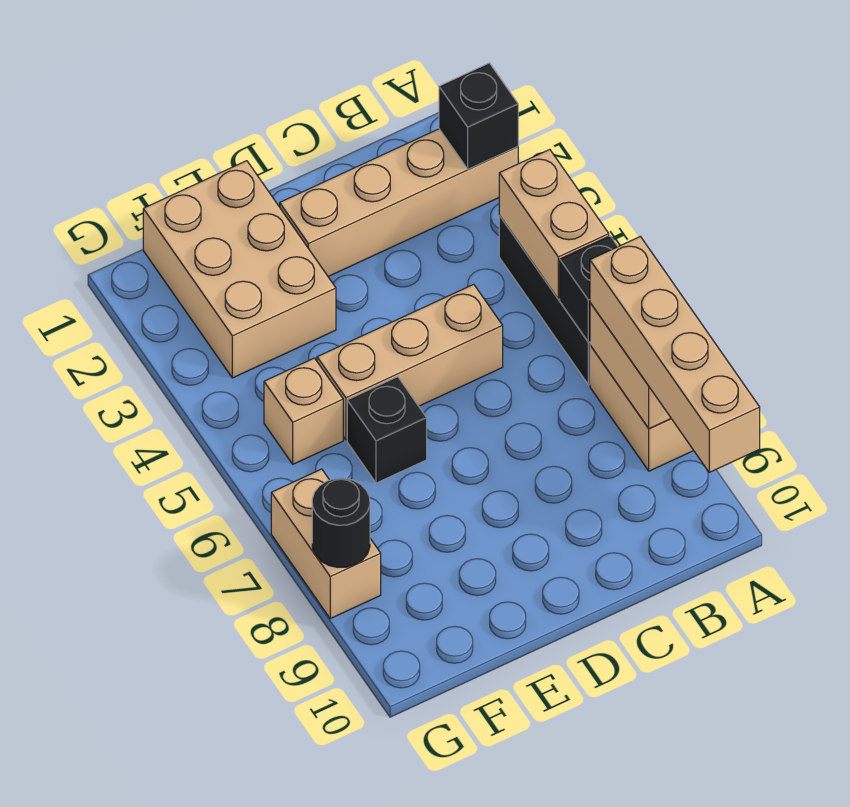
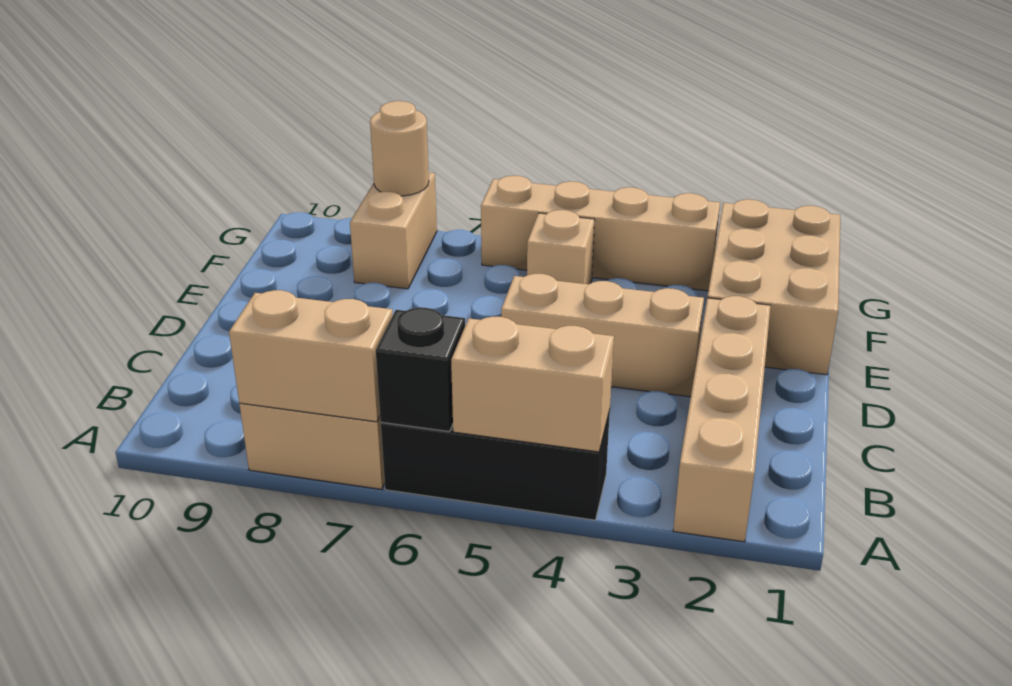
black brick A2 level 2 -> none
tan brick A7:A10 level 3 -> tan brick G3:G6 level 1
tan brick C5:E5 level 1 -> tan brick D3:D5 level 1
tan brick E1:F3 level 1 -> tan brick E1:G2 level 1
black brick E6 level 1 -> none
tan brick G7:G8 level 1 -> tan brick F8:G8 level 1
black round brick G8 level 2 -> tan round brick G8 level 2

